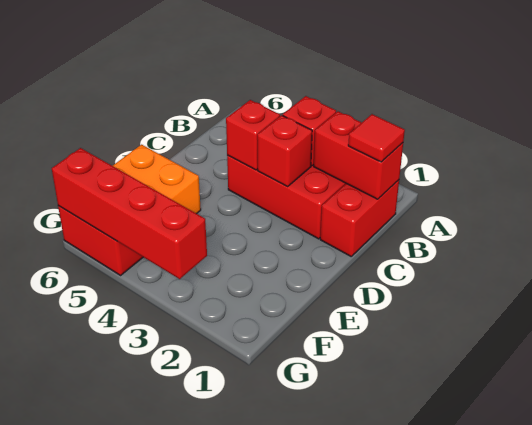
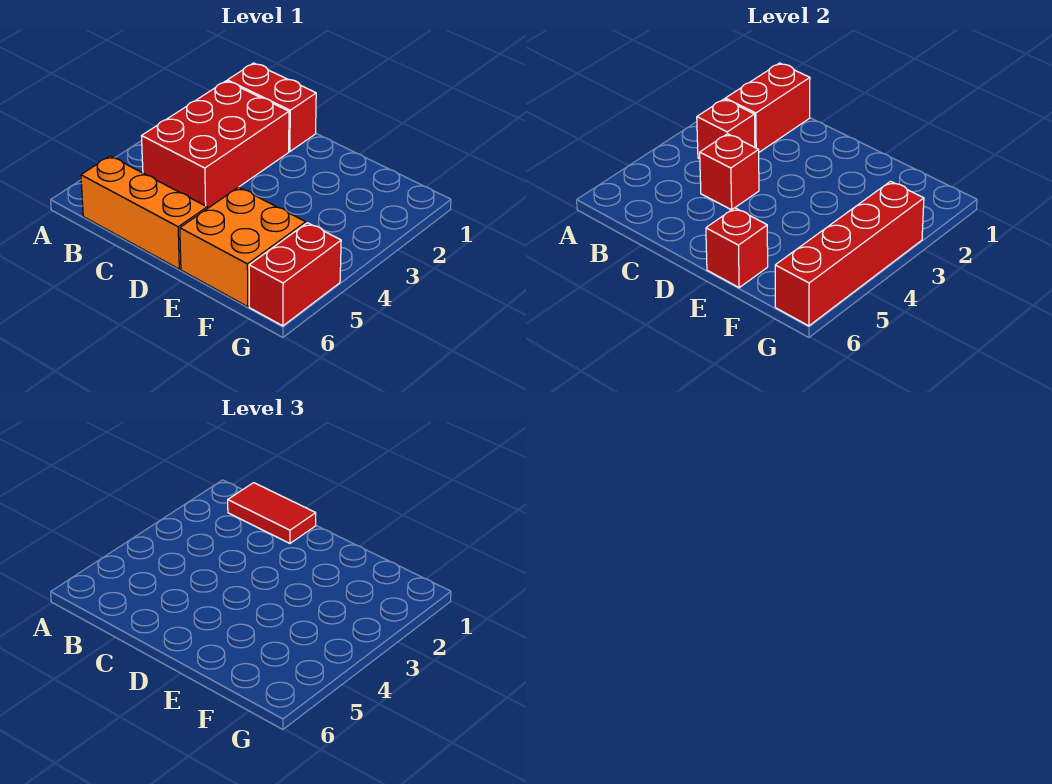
red tile B1 level 3 -> red tile B1:C1 level 3
none -> orange brick B6:D6 level 1
red brick C3 level 2 -> red brick E6 level 2

